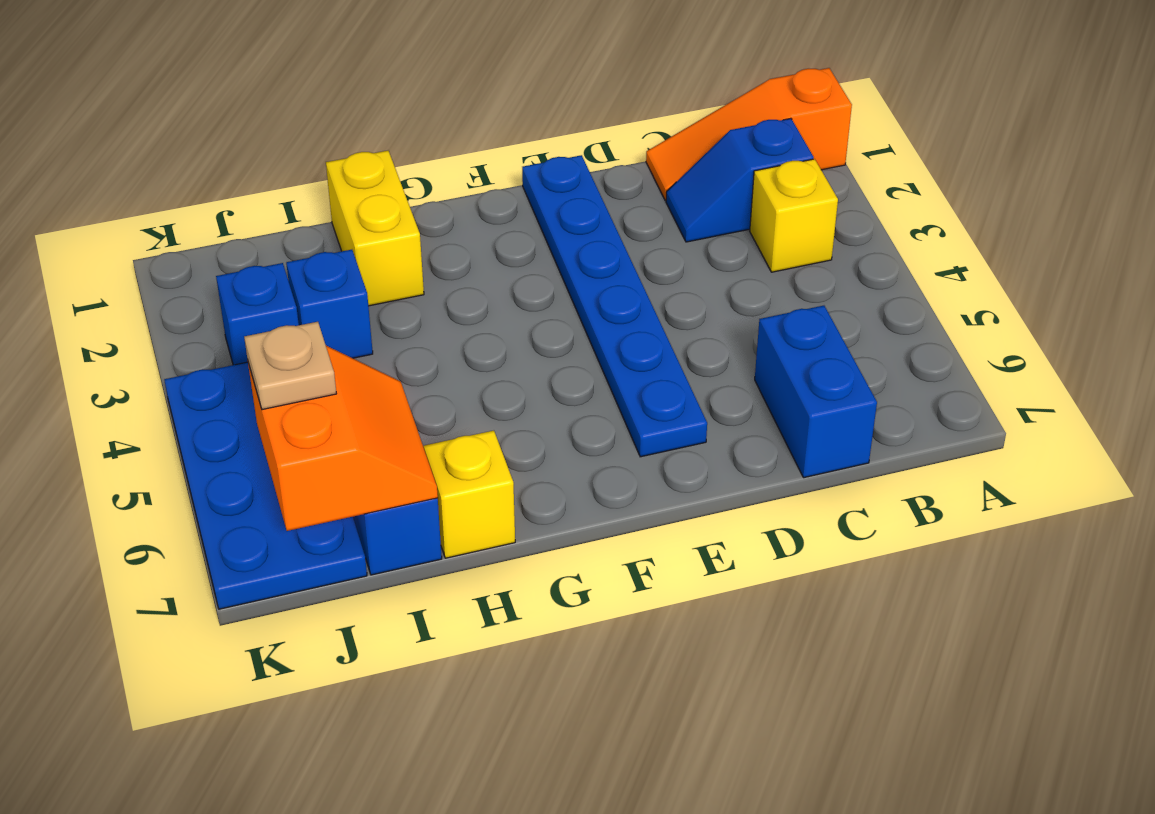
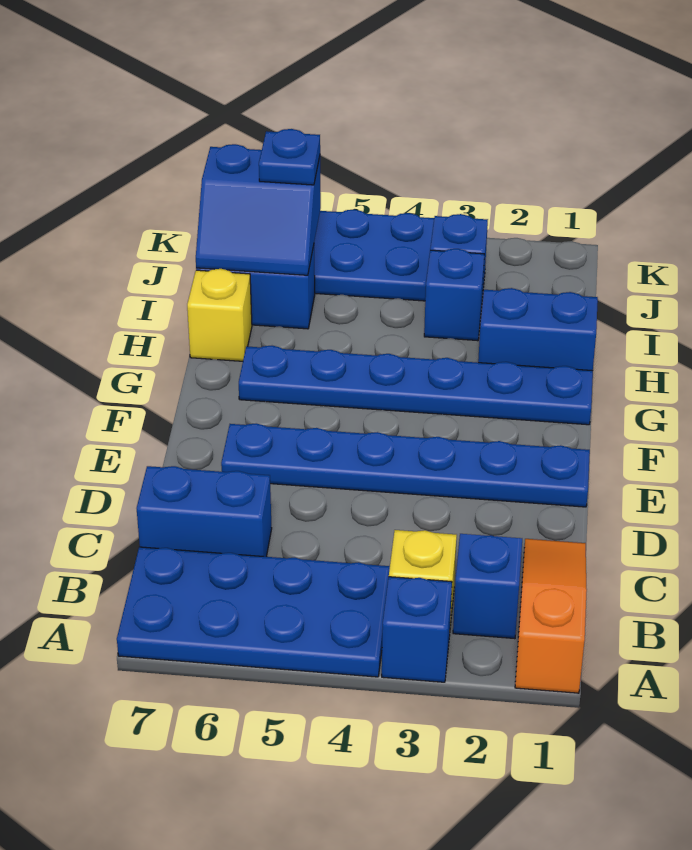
none -> blue brick A3 level 1
none -> blue plate A4:B7 level 1
none -> blue plate G1:G6 level 1
yellow brick H1:H2 level 1 -> blue brick H1:H2 level 1
orange slope I6:J7 level 2 top J -> blue slope I6:J7 level 2 top J
tan plate J6 level 3 -> blue plate J6 level 3

